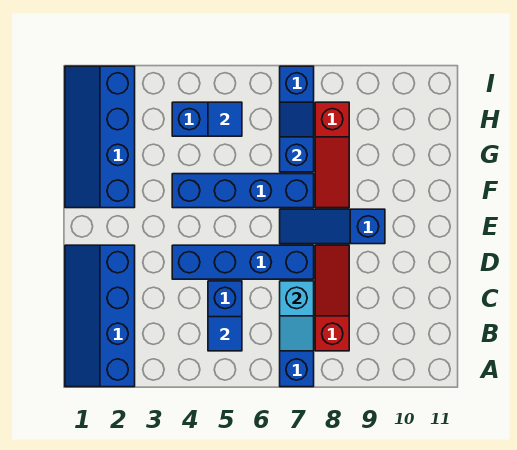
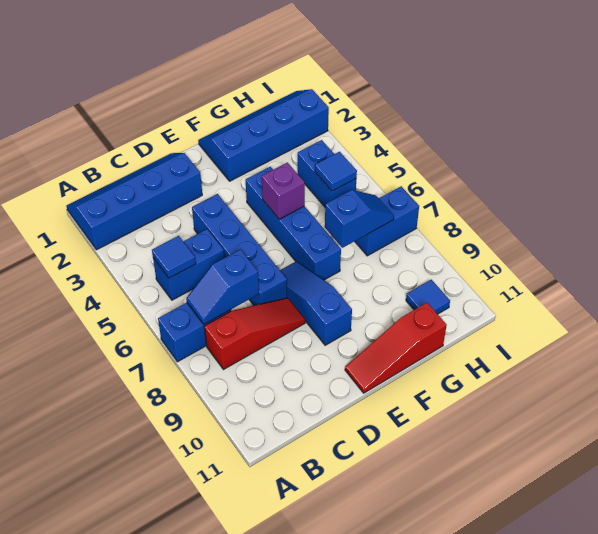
cyan slope B7:C7 level 2 top C -> blue slope B7:C7 level 2 top C
none -> purple brick F5 level 2
red slope F8:H8 level 1 top H -> red slope E11:G11 level 1 top G
none -> blue tile H10 level 1

